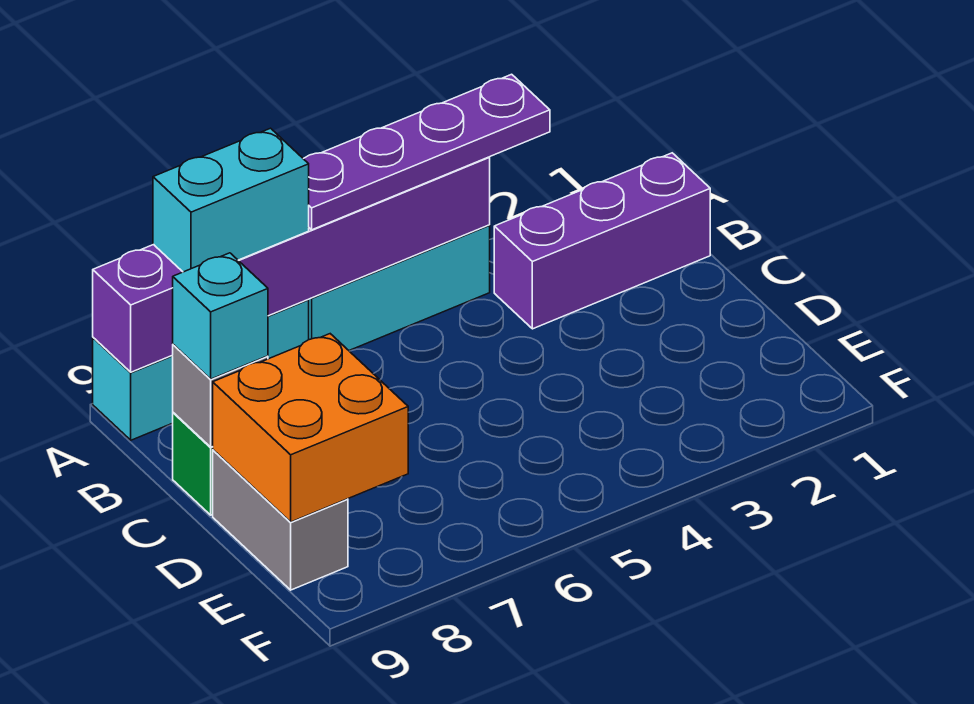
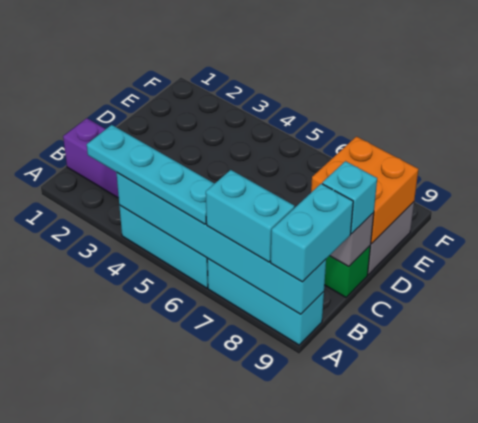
purple plate A3:A6 level 3 -> cyan plate A3:A6 level 3
purple brick A4:A9 level 2 -> cyan brick A4:A9 level 2
none -> cyan brick A9:B9 level 3

